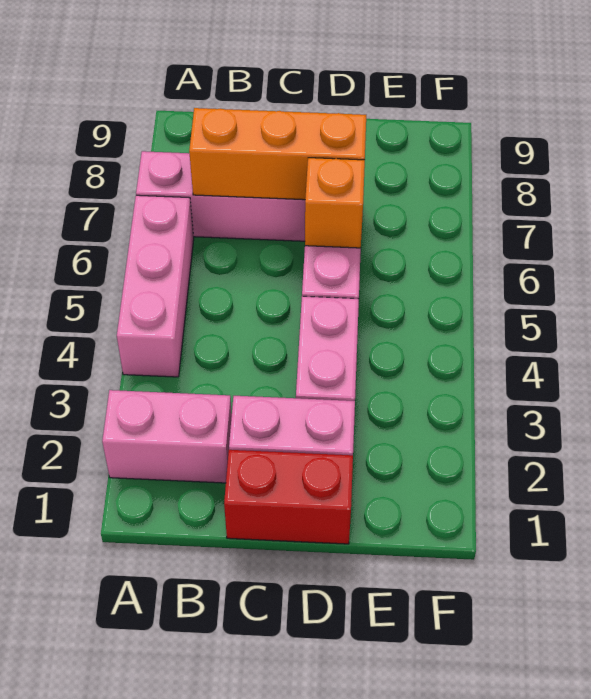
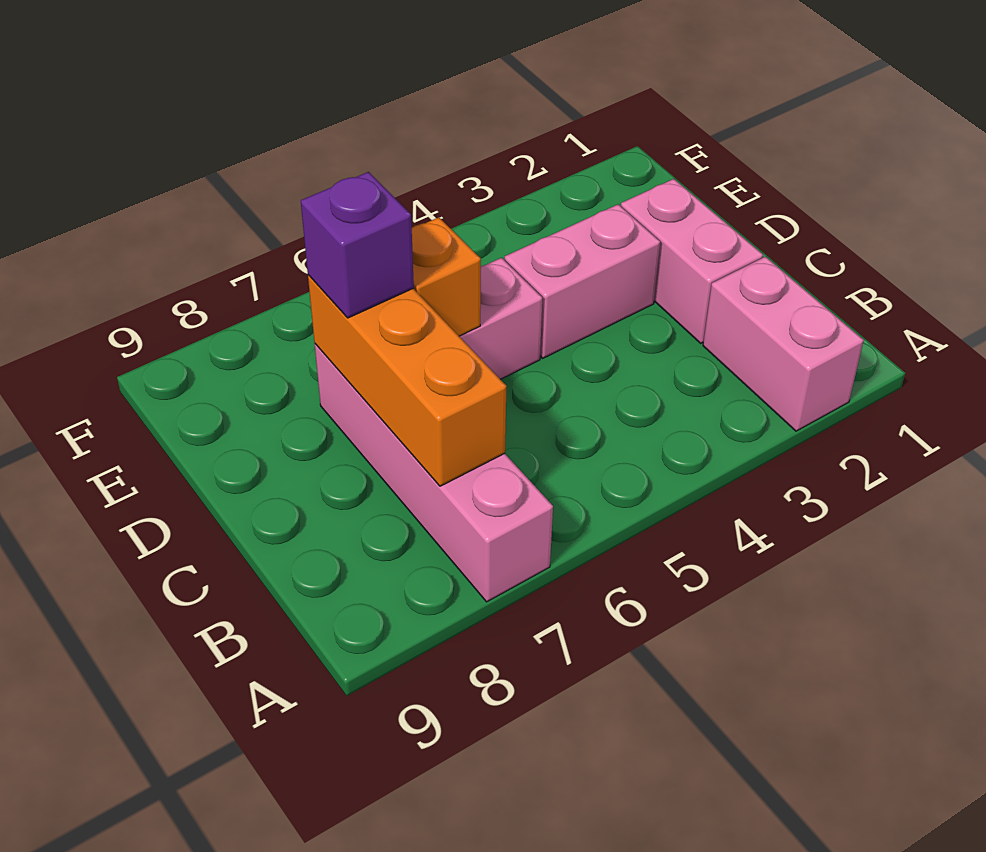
pink brick A4:A6 level 1 -> none
red brick C1:D1 level 1 -> none
none -> purple brick D7 level 3

